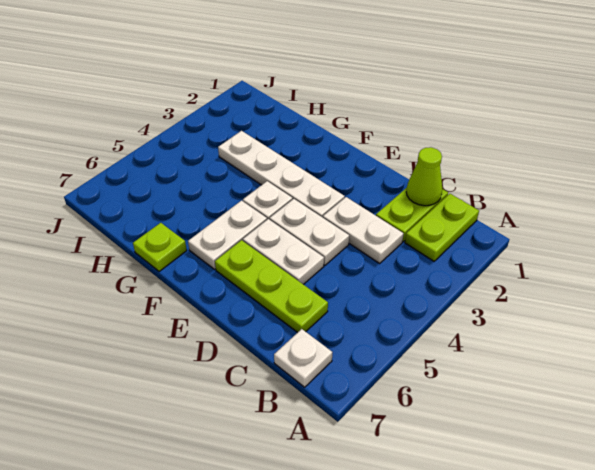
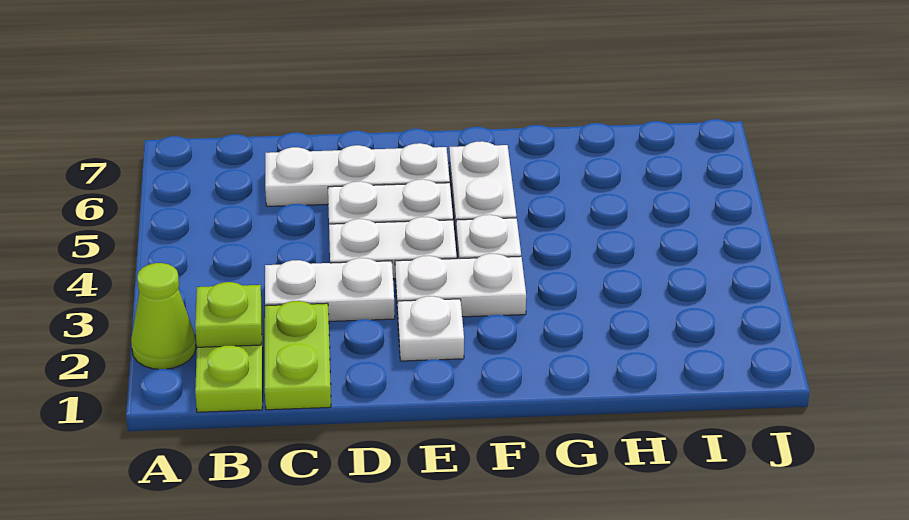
white plate B7 level 1 -> white plate E2 level 1
lime cone C1 level 2 -> lime cone A2 level 1
lime plate C6:E6 level 1 -> white plate C6:E6 level 1
white plate E3:H3 level 1 -> white plate E3:F3 level 1
lime plate G7 level 1 -> lime plate B2 level 2

